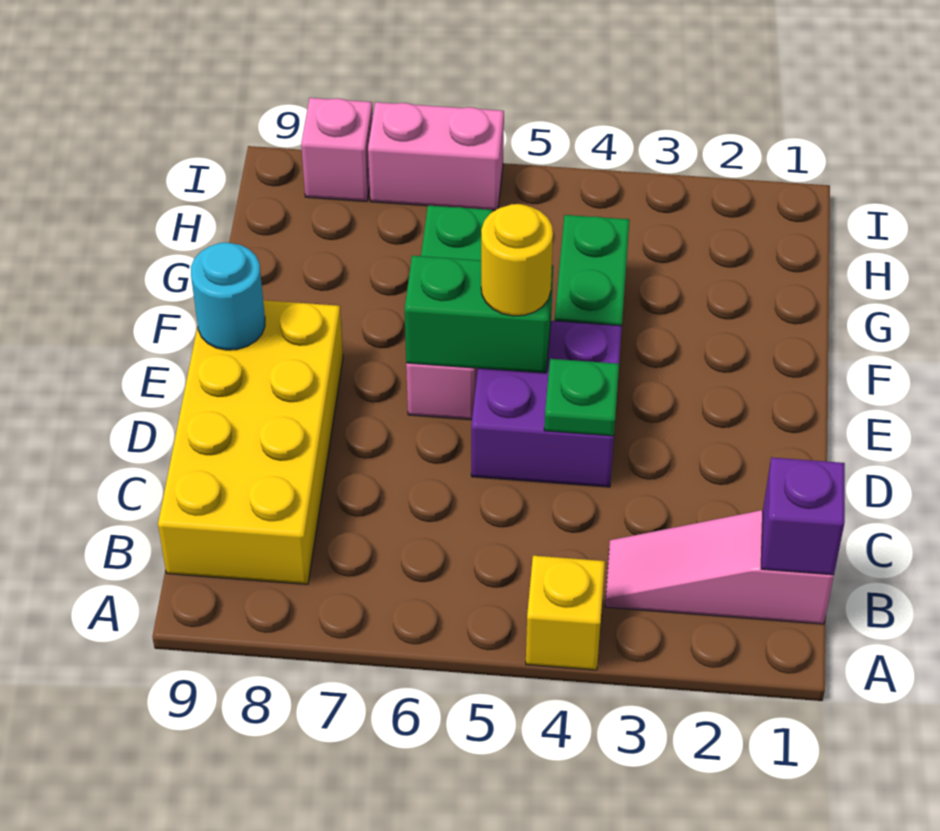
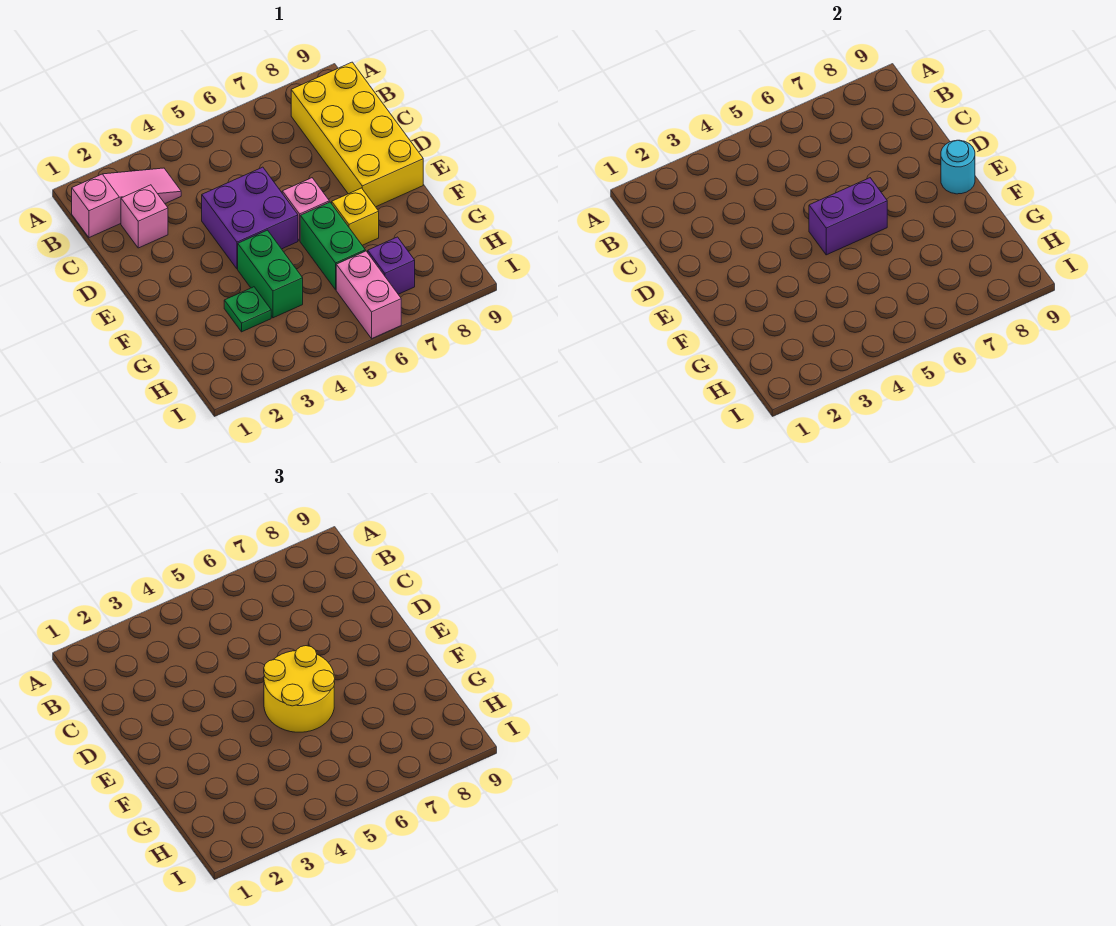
yellow brick A4 level 1 -> yellow brick F7 level 1
purple brick B1 level 2 -> purple brick H7 level 1
green plate D4 level 2 -> green plate G3 level 1
green brick E5:E6 level 2 -> purple brick E5:E6 level 2
yellow round brick E5 level 3 -> yellow round brick E5:F6 level 3
pink brick I6:I7 level 1 -> pink brick H6:I6 level 1
pink brick I8 level 1 -> pink brick C2 level 1

